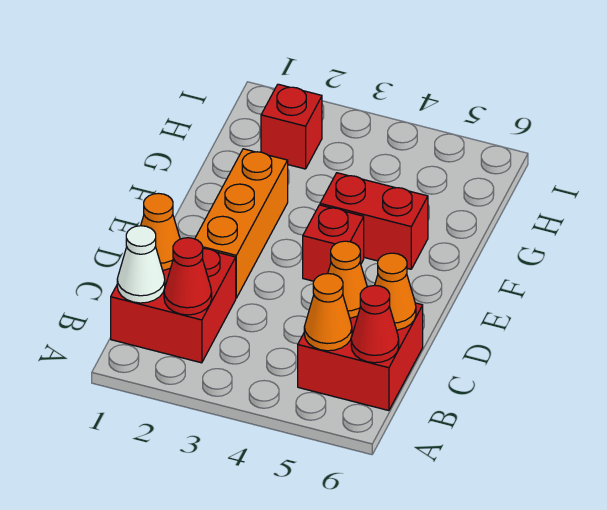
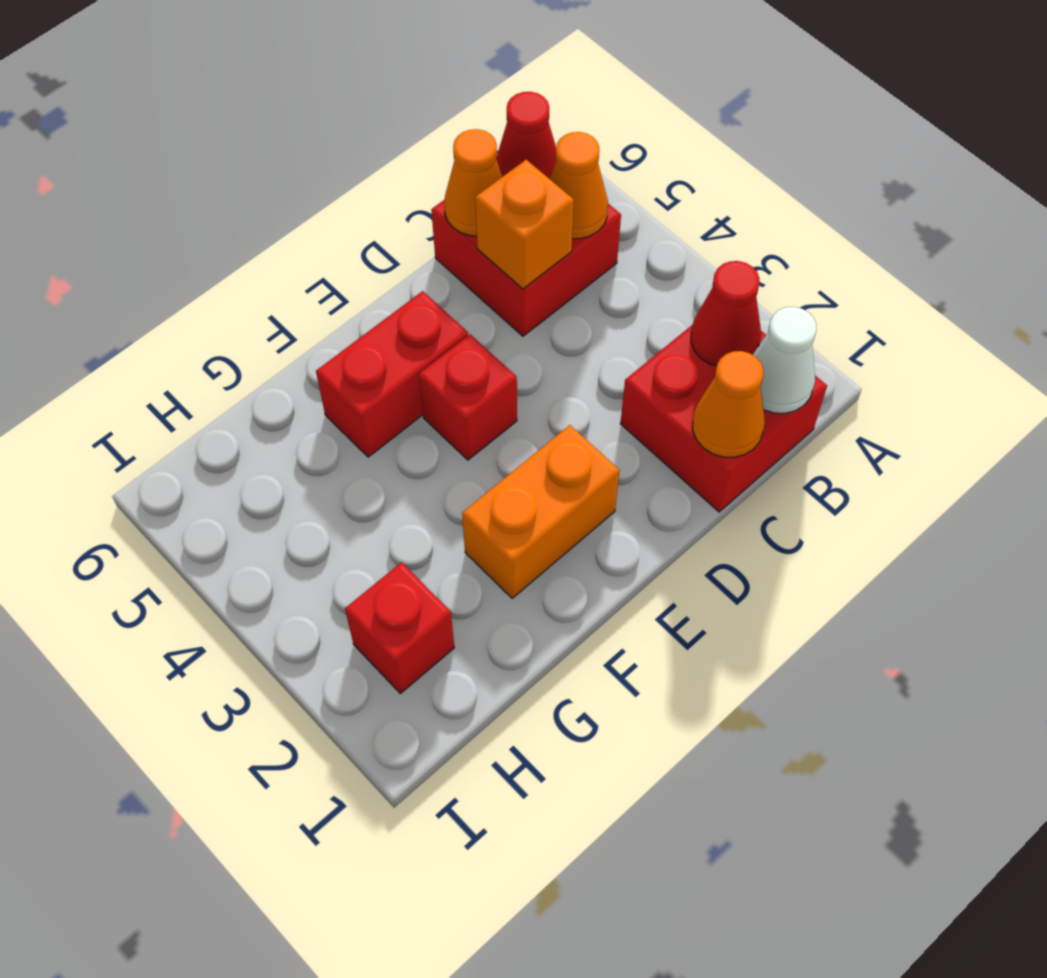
orange cone C5 level 2 -> orange brick C5 level 2
orange brick D2:F2 level 1 -> orange brick E2:F2 level 1
red brick F4:F5 level 1 -> red brick E5:F5 level 1

